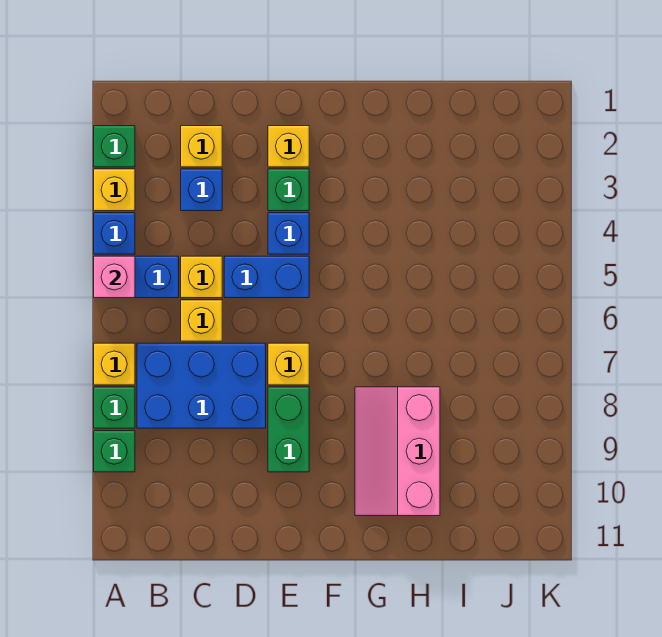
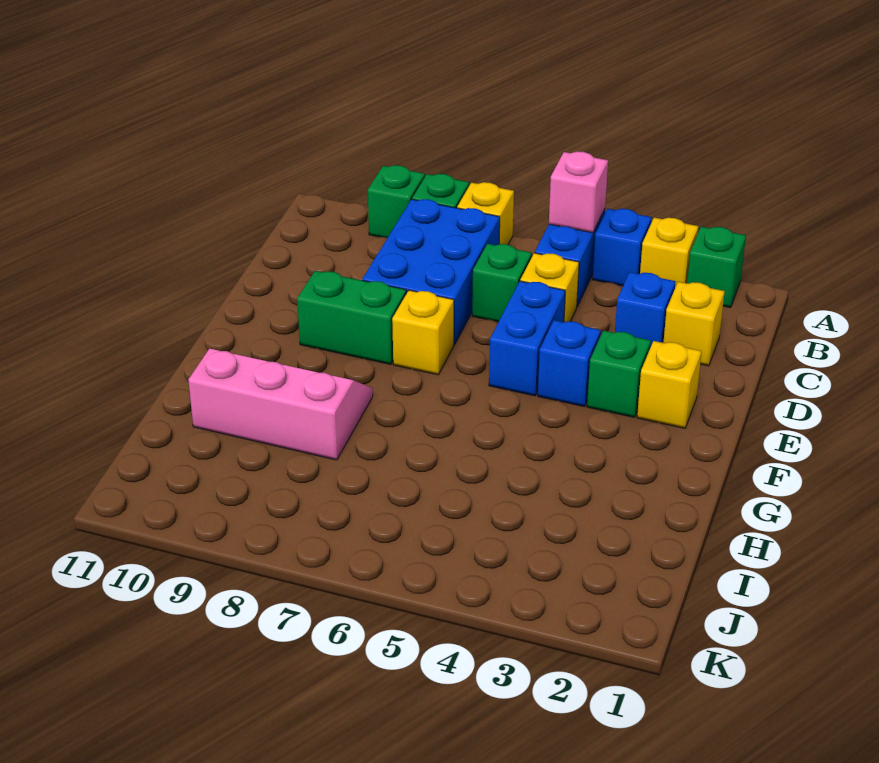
yellow brick C6 level 1 -> green brick C6 level 1

